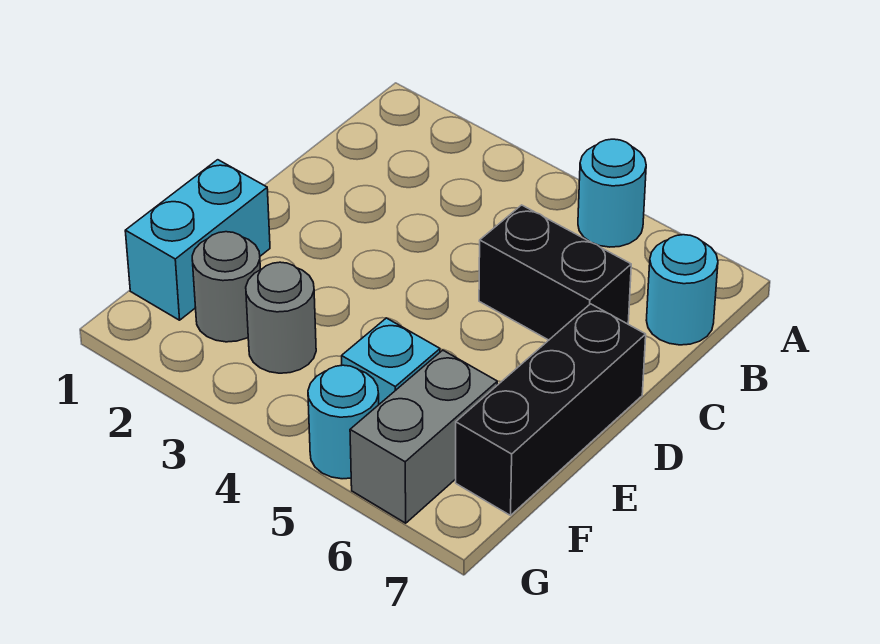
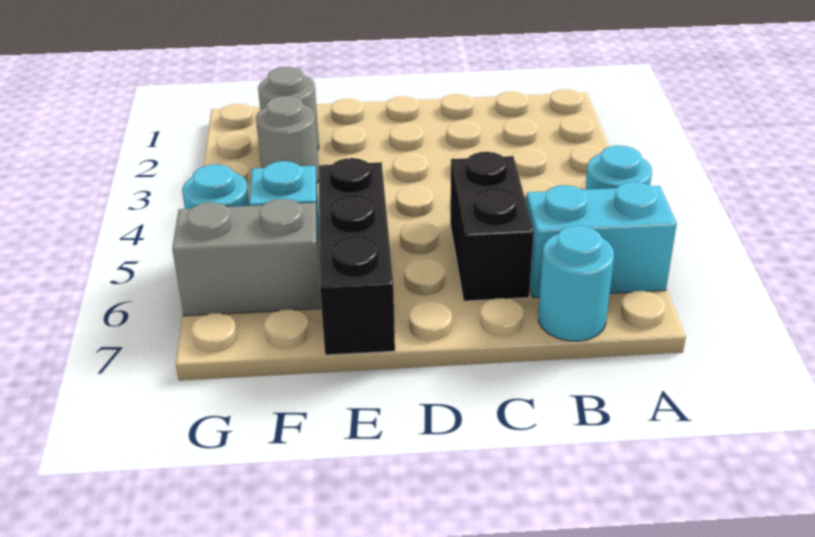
black brick D7:F7 level 1 -> black brick E5:E7 level 1
cyan brick E1:F1 level 1 -> cyan brick A6:B6 level 1

